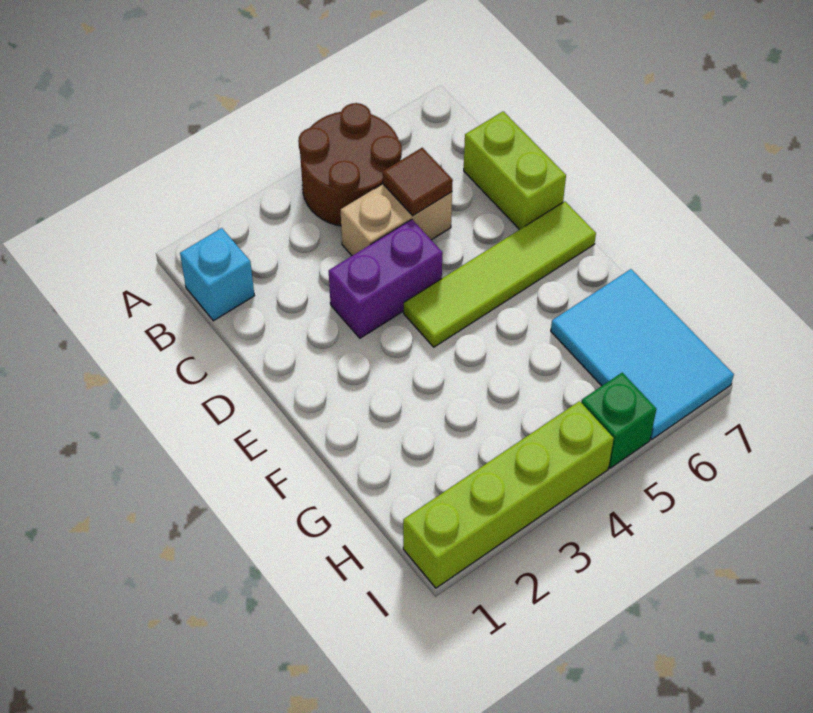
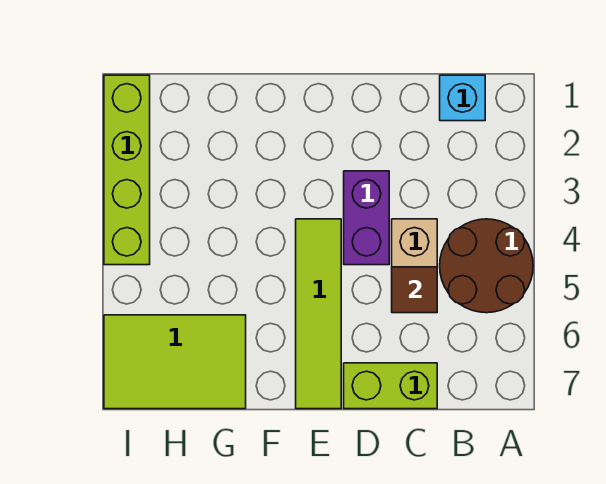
cyan tile G6:I7 level 1 -> lime tile G6:I7 level 1
green brick I5 level 1 -> none

